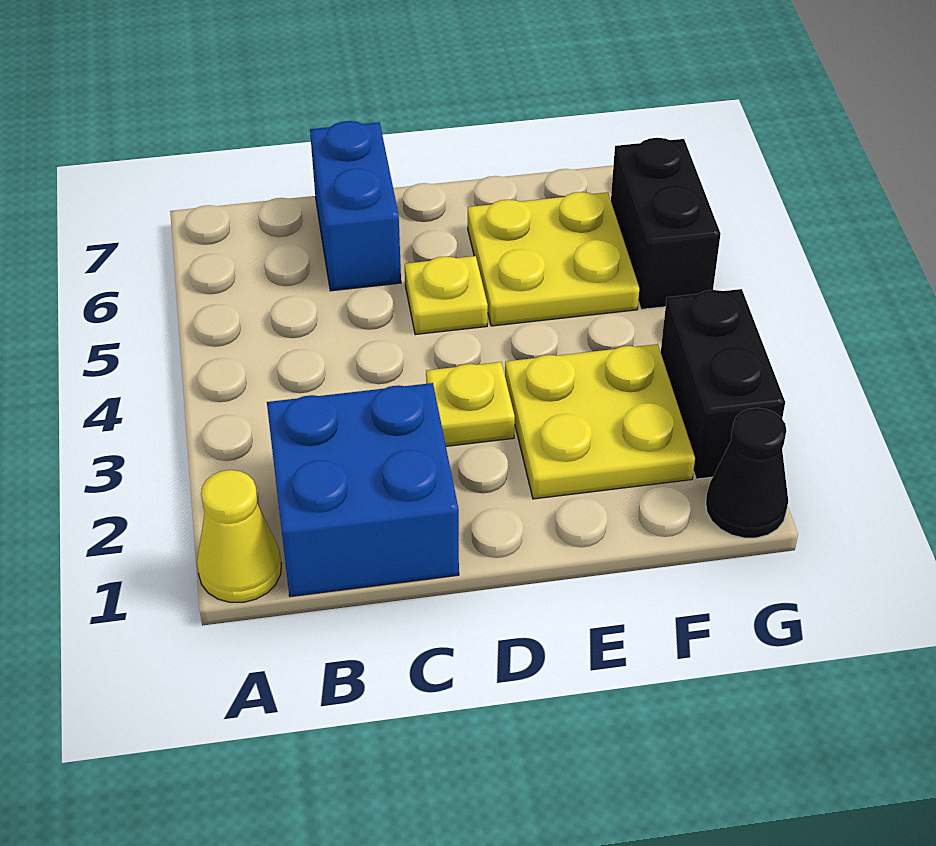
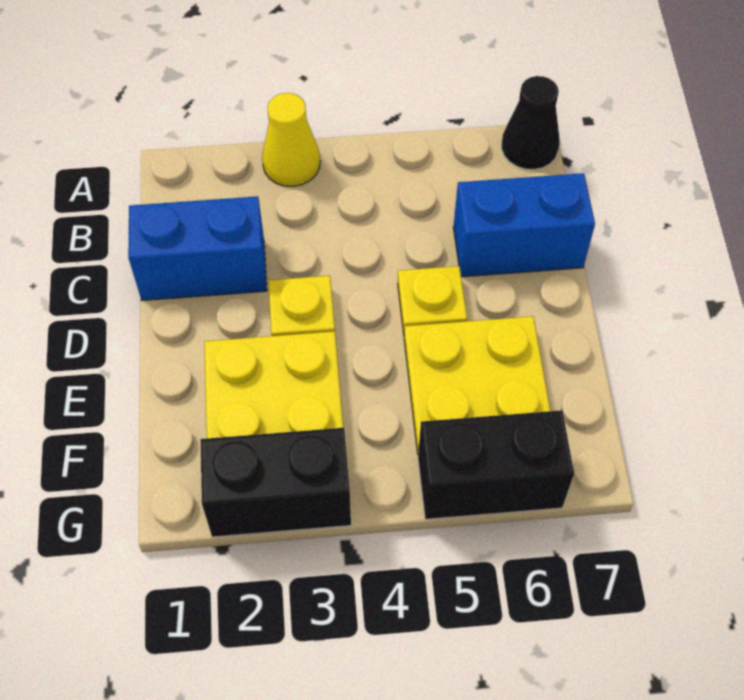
yellow cone A1 level 1 -> yellow cone A3 level 1
blue brick B1:C2 level 1 -> blue brick C1:C2 level 1
black cone G1 level 1 -> black cone A7 level 1

